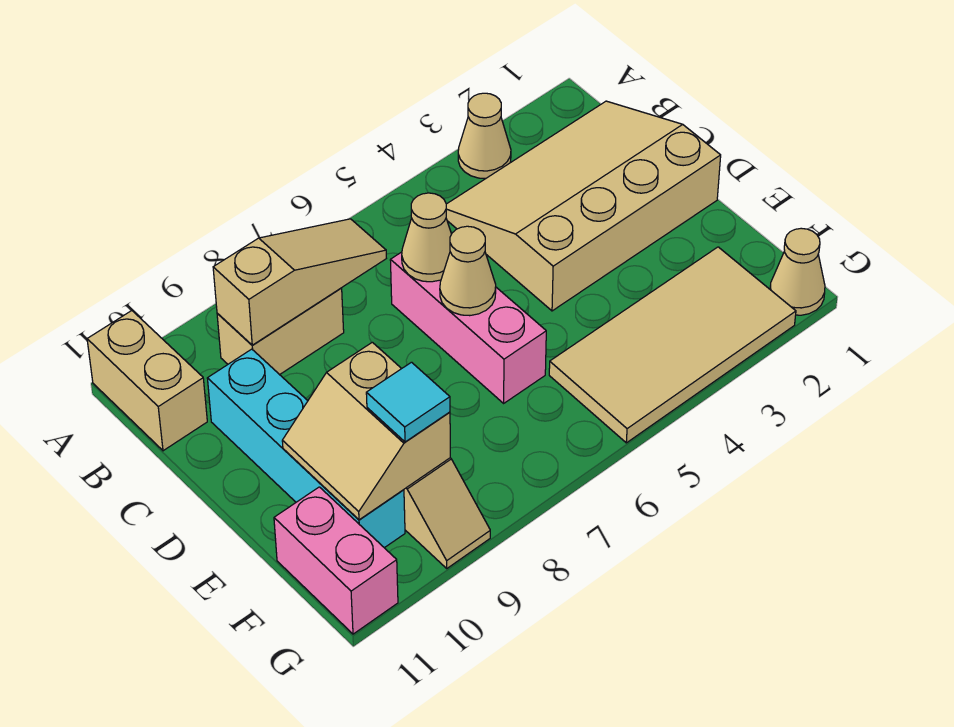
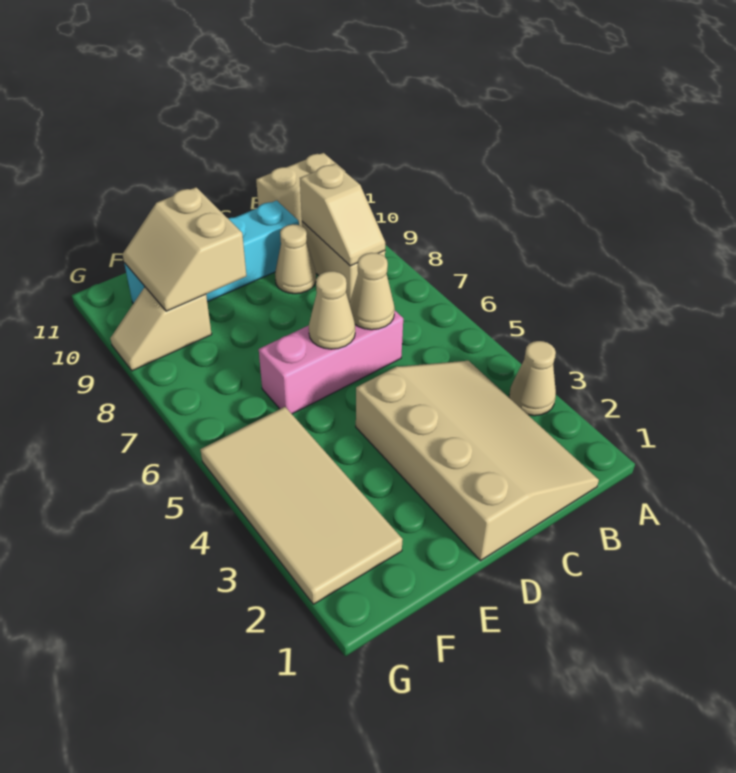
tan slope B7:B9 level 2 top 9 -> tan slope B8:B9 level 2 top 9
tan slope E9:F10 level 2 top 9 -> tan slope E9:F10 level 2 top E
cyan tile F9 level 3 -> none
pink brick F11:G11 level 1 -> none
tan cone G1 level 1 -> tan cone C9 level 1

